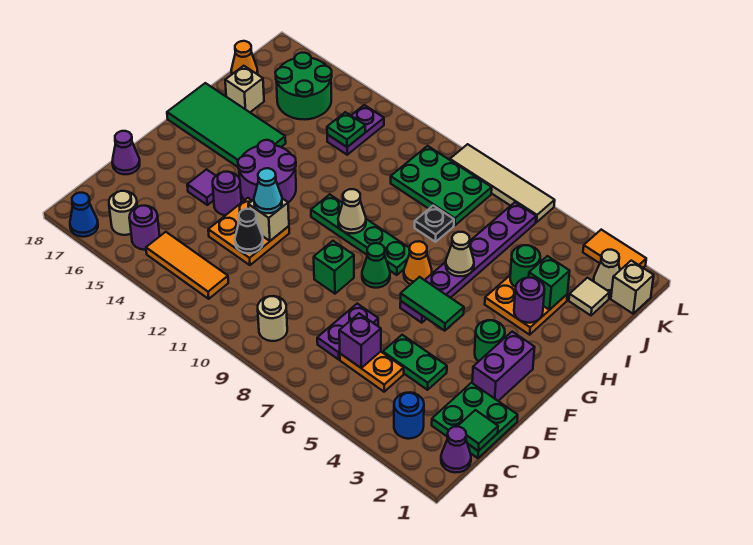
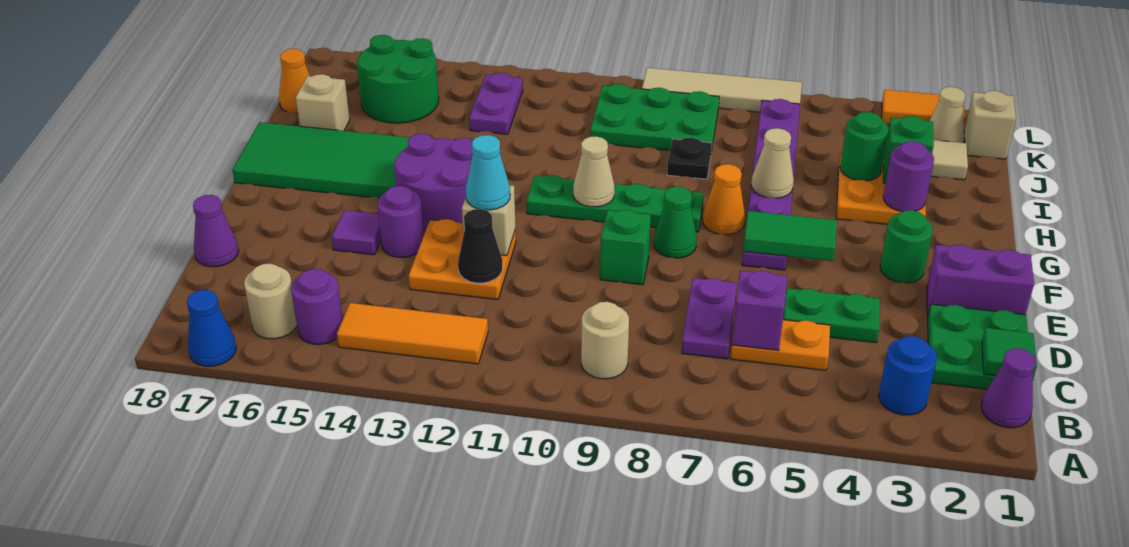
purple brick E2:F2 level 1 -> purple brick E1:E2 level 1
green plate J13 level 2 -> none

